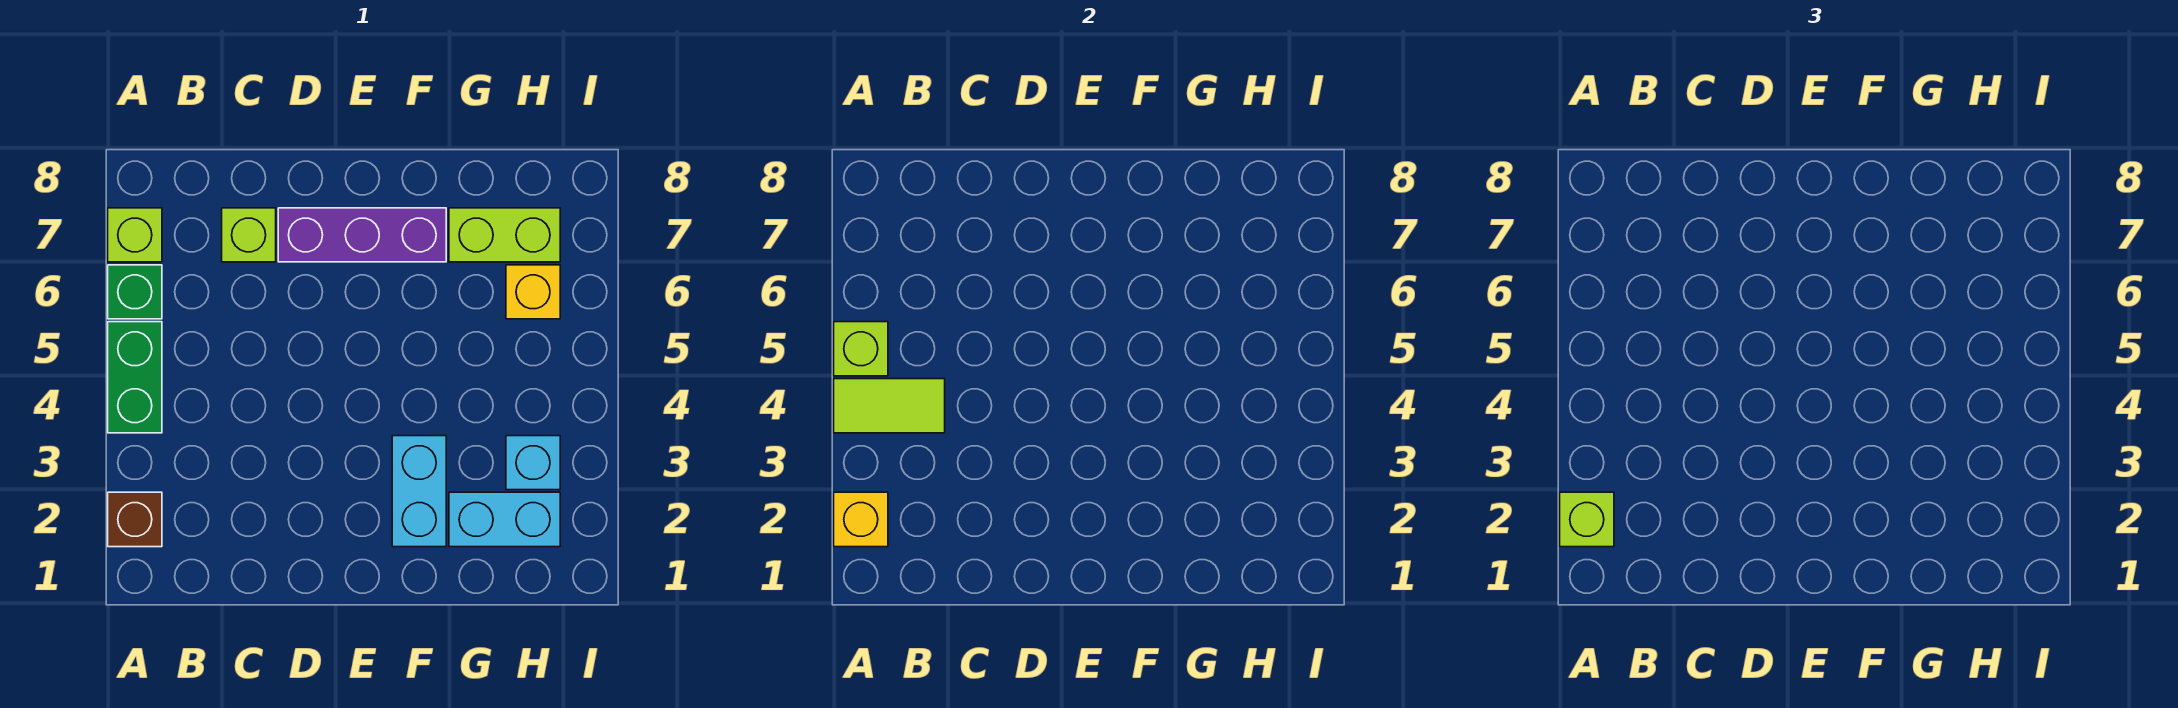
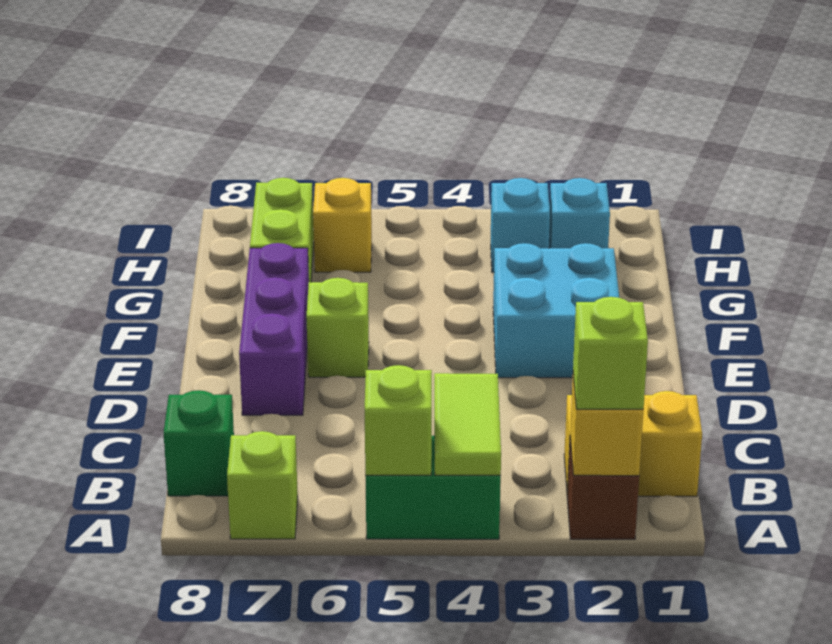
green brick A6 level 1 -> green brick B8 level 1
none -> yellow brick B1:B2 level 1
lime brick C7 level 1 -> lime brick E6 level 1
cyan brick F2:F3 level 1 -> cyan brick E2:F3 level 1
cyan brick G2:H2 level 1 -> cyan brick H2 level 1

